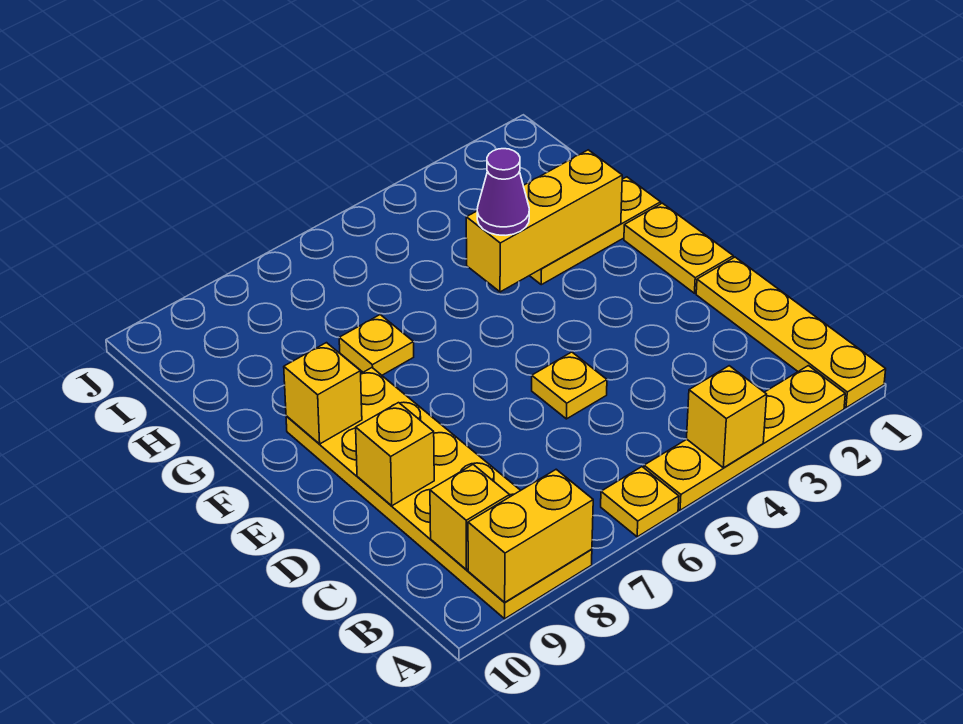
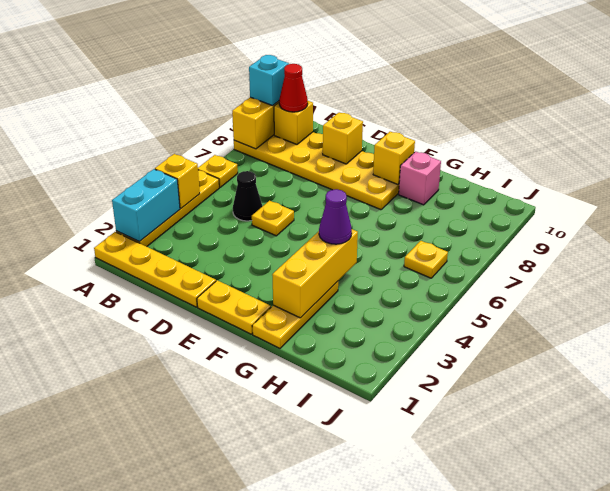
none -> cyan brick A2:A3 level 2
none -> cyan brick A9 level 3
none -> red cone B9 level 3
none -> black cone C5 level 1
yellow plate G7 level 1 -> yellow plate I6 level 1
none -> pink brick G9 level 1

